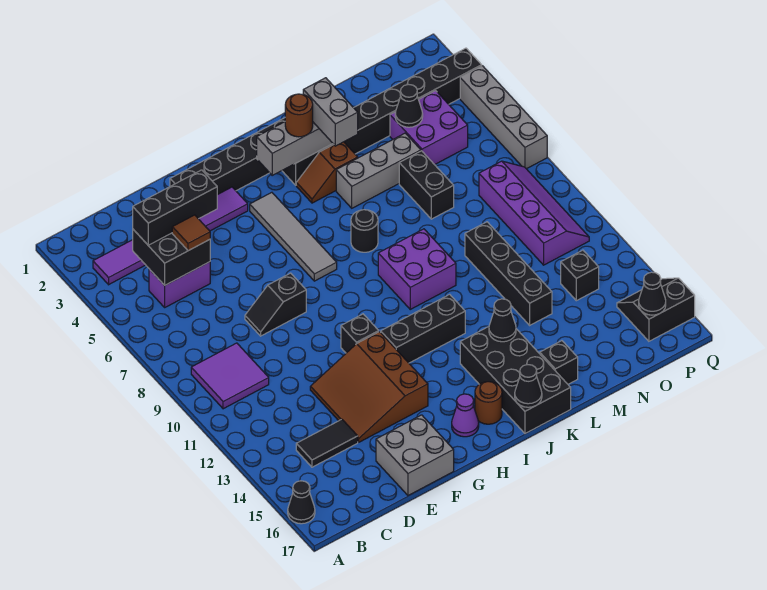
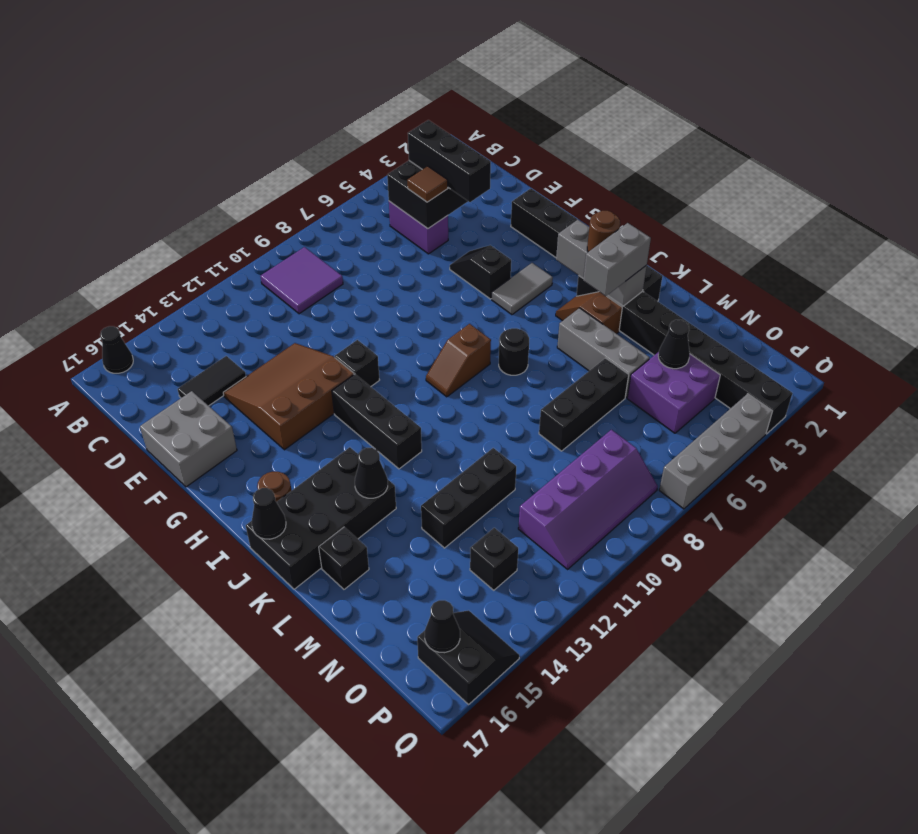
purple tile B3:G3 level 1 -> none
black tile C14:D14 level 1 -> black tile D14:D15 level 1
black slope E8:F8 level 1 top F -> black slope F5:G5 level 1 top G
grey tile H4:H7 level 1 -> grey tile H4:H5 level 1
purple cone H16 level 1 -> none
none -> brown slope I8:I9 level 1 top 8
purple brick J9:K10 level 1 -> none
black brick M6:M7 level 1 -> black brick M6:M8 level 1
black brick M10:M13 level 1 -> black brick M11:M13 level 1

